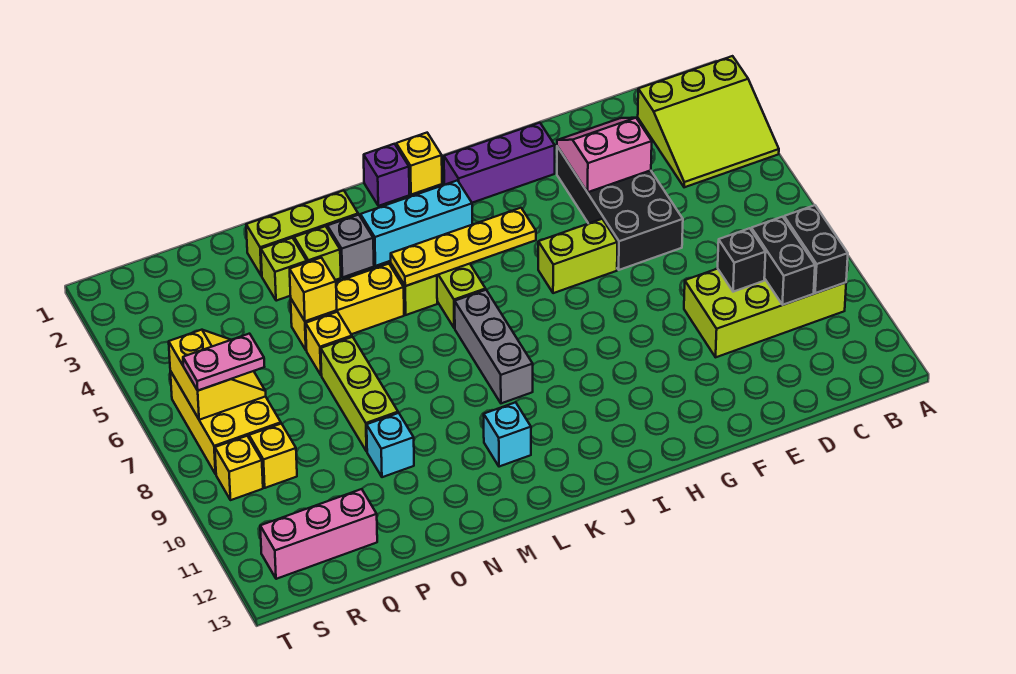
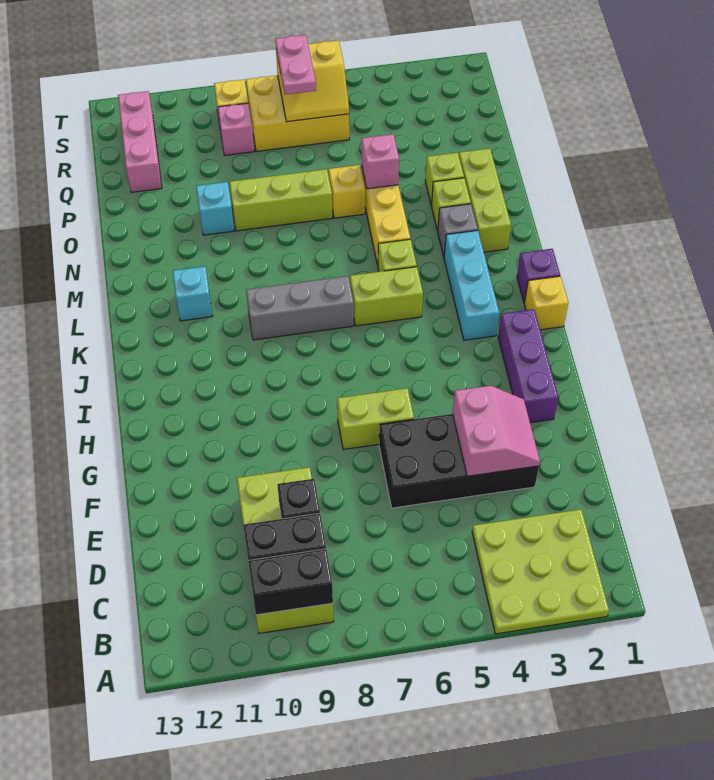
lime slope A2:C4 level 1 top 2 -> lime plate A2:C4 level 1
lime brick G6:H6 level 1 -> lime brick G6:G7 level 1
yellow plate I5:L5 level 2 -> none
yellow brick O5 level 2 -> pink brick O5 level 2
yellow brick R9 level 1 -> pink brick R9 level 1

